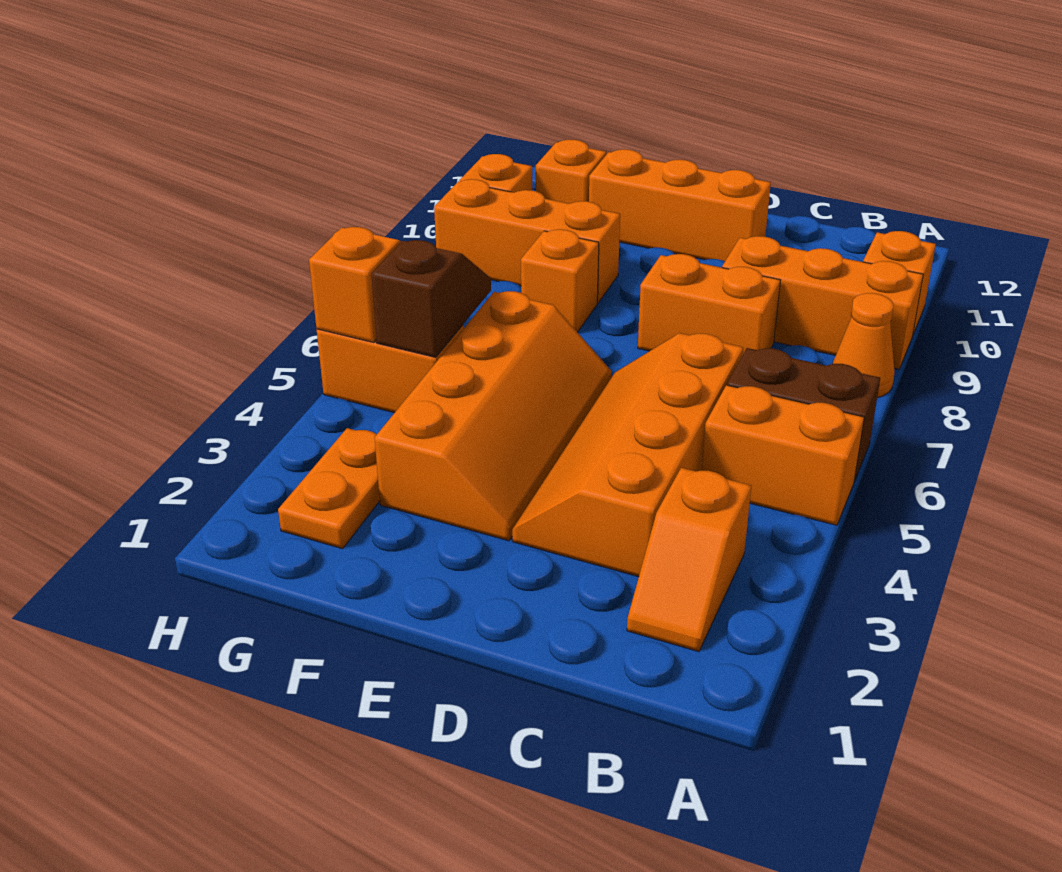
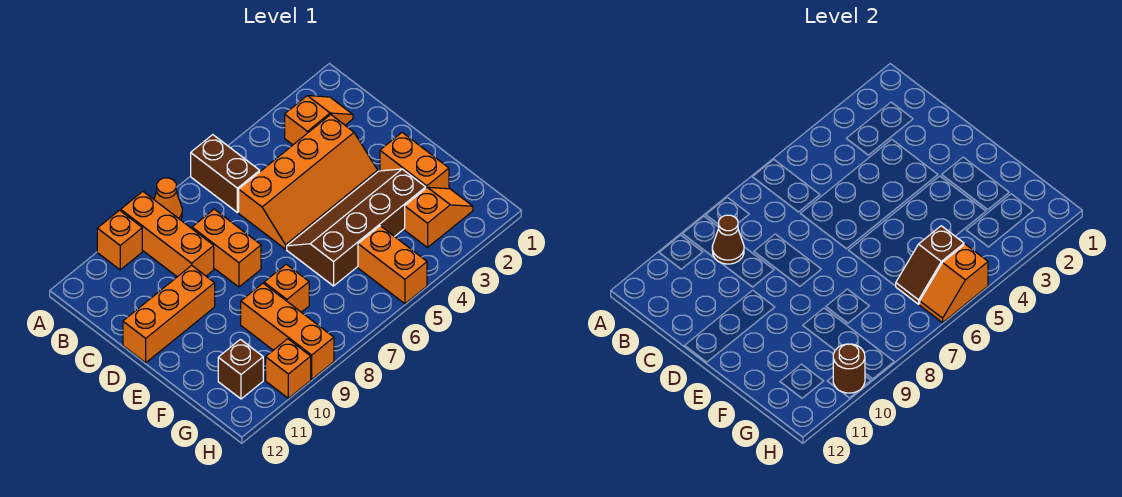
orange brick A5:B5 level 1 -> orange brick E2:F2 level 1
none -> brown cone B9 level 2
orange brick D11:F11 level 1 -> orange brick D10:D12 level 1
orange slope E3:F6 level 1 top F -> brown slope E3:F6 level 1 top F
orange plate G2:G3 level 1 -> orange slope G2:G3 level 1 top 3
orange brick G11 level 1 -> brown brick G11 level 1
none -> brown round brick H10 level 2

